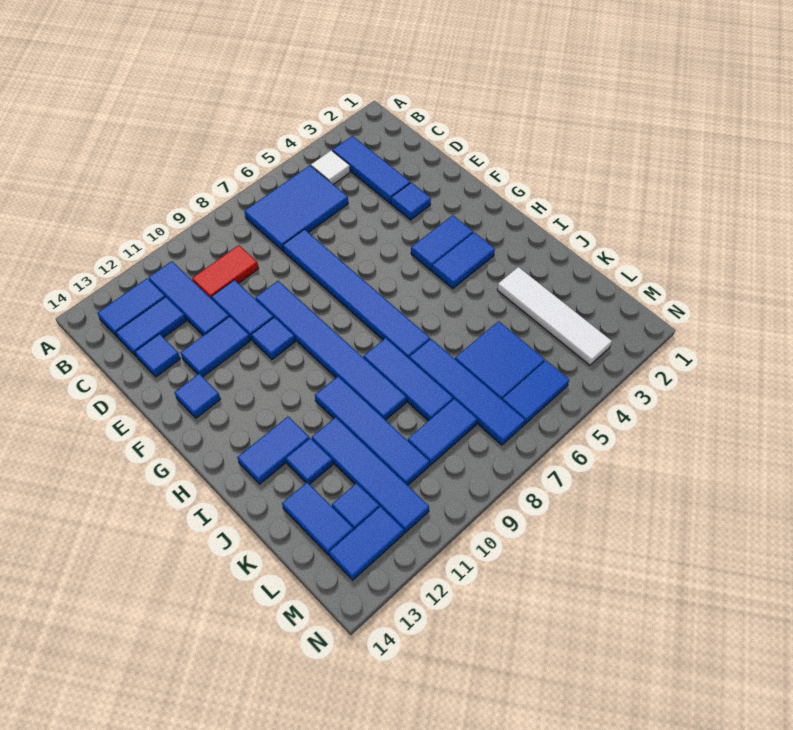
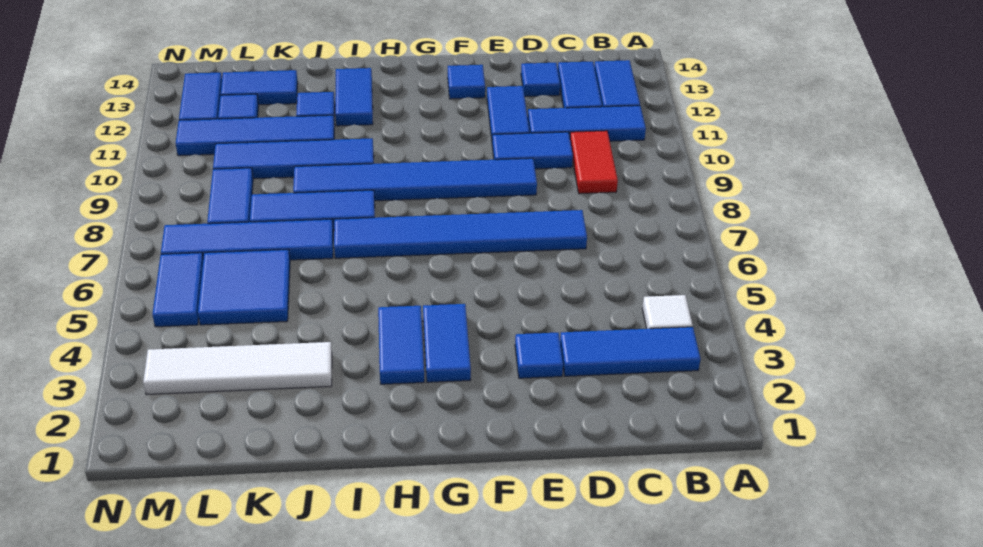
blue tile B5:C7 level 1 -> none
blue tile F10 level 1 -> none

